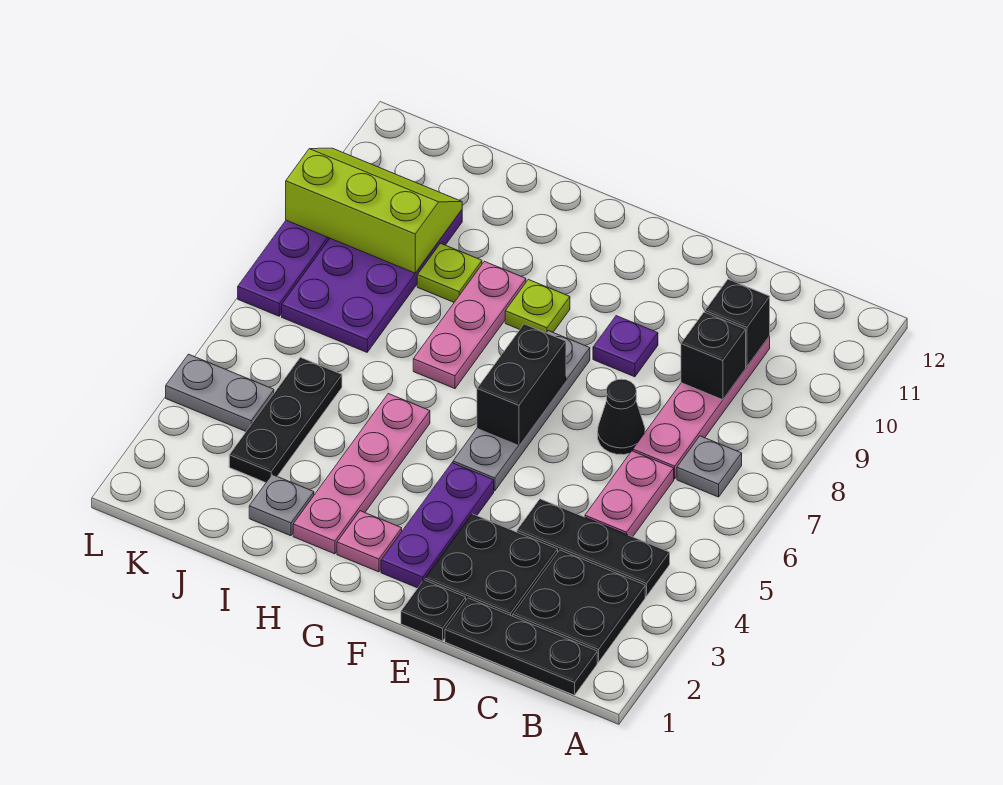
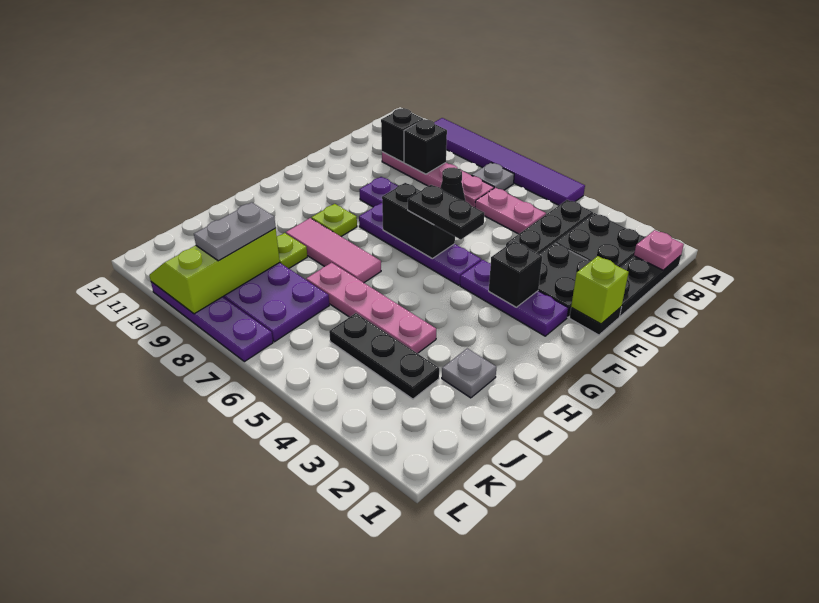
none -> purple tile A5:A10 level 1
none -> lime brick E1 level 2
none -> black brick F3 level 2
grey plate F5:F8 level 1 -> purple plate F5:F8 level 1
none -> black plate F5:F6 level 3
pink plate G2 level 1 -> pink plate B1 level 2
pink plate H2:H5 level 1 -> pink plate I4:I7 level 1
pink plate H7:H9 level 1 -> pink tile H7:H9 level 1
grey plate K4:L4 level 1 -> grey plate J9:K9 level 3

